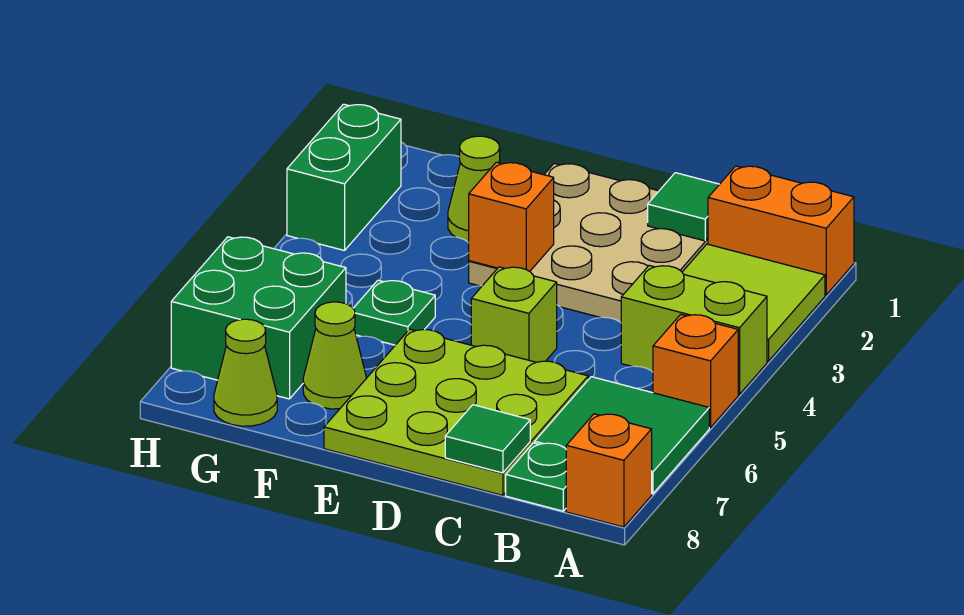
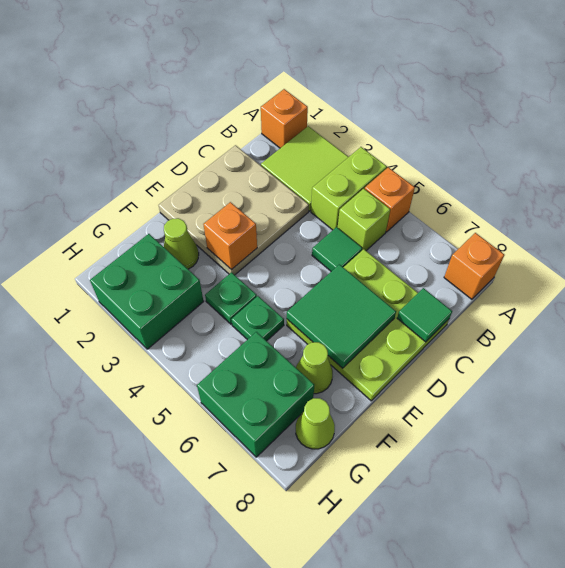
orange brick A1:B1 level 1 -> orange brick A1 level 1
green tile A6:B7 level 1 -> green tile D6:E7 level 2
green plate B8 level 1 -> green plate F4 level 1
green tile C1 level 2 -> green tile C5 level 1
lime brick D5 level 1 -> lime brick B5 level 1
green brick H2:H3 level 1 -> green brick G2:H3 level 1

